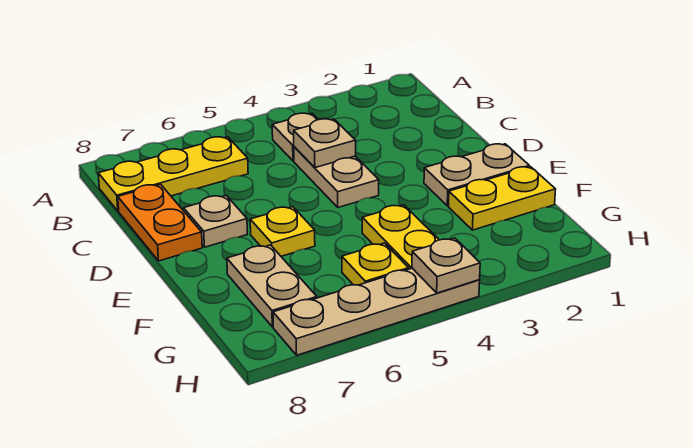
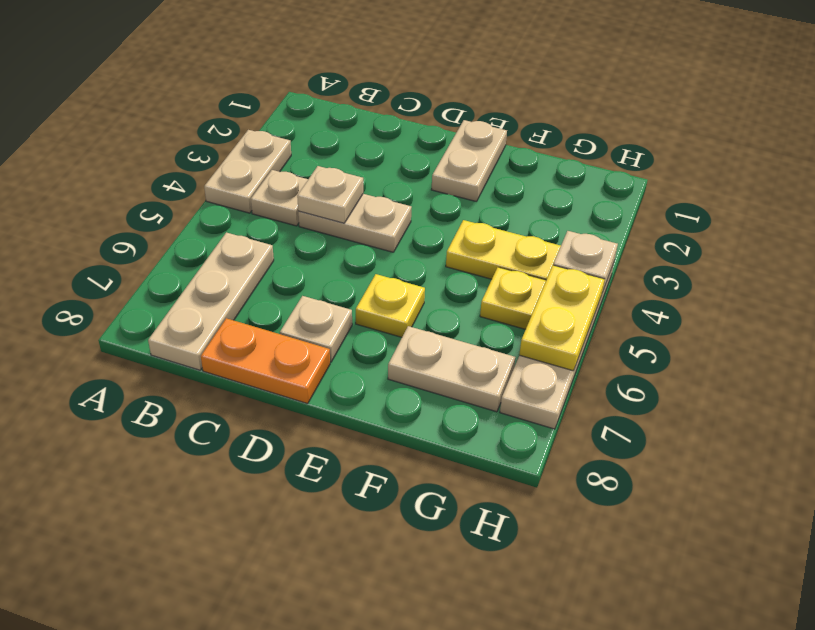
none -> tan plate A3:A4 level 1
yellow plate B6:B8 level 1 -> tan plate B6:B8 level 1
yellow plate F1:F2 level 1 -> yellow plate H5:H6 level 2

